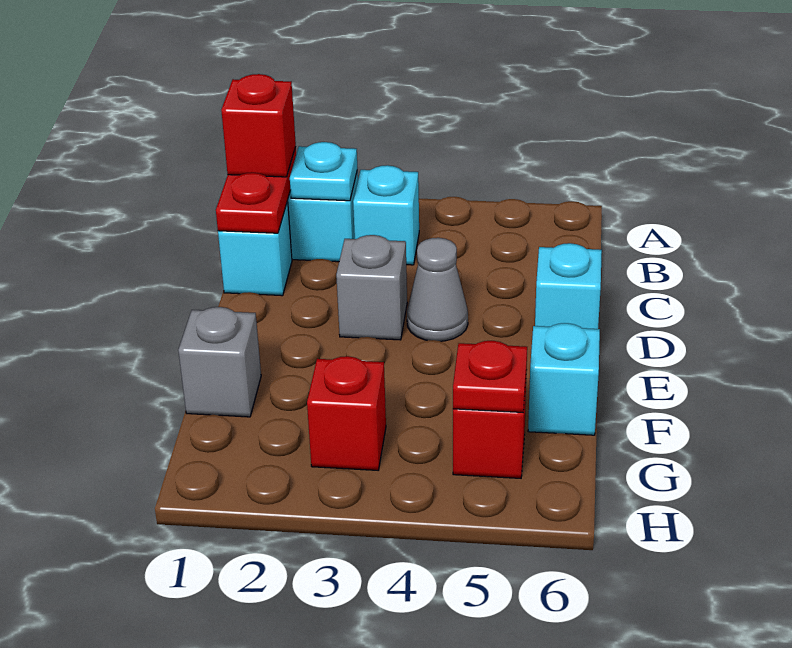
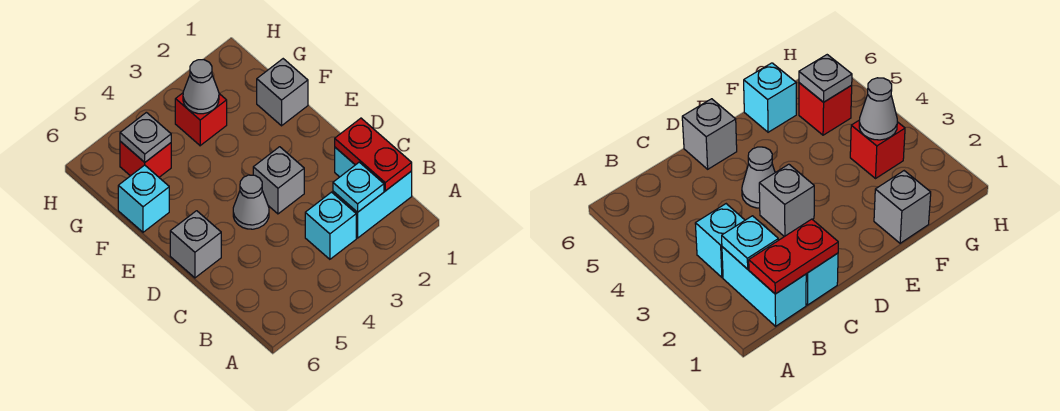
red brick B1 level 3 -> none
cyan brick D6 level 1 -> grey brick D6 level 1
none -> grey cone G3 level 2
red plate G5 level 2 -> grey plate G5 level 2

